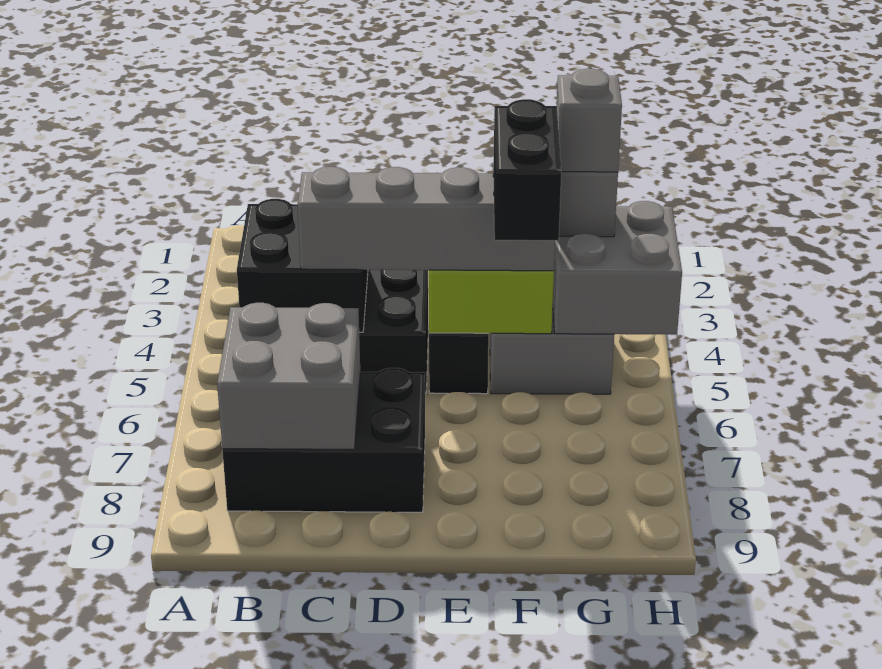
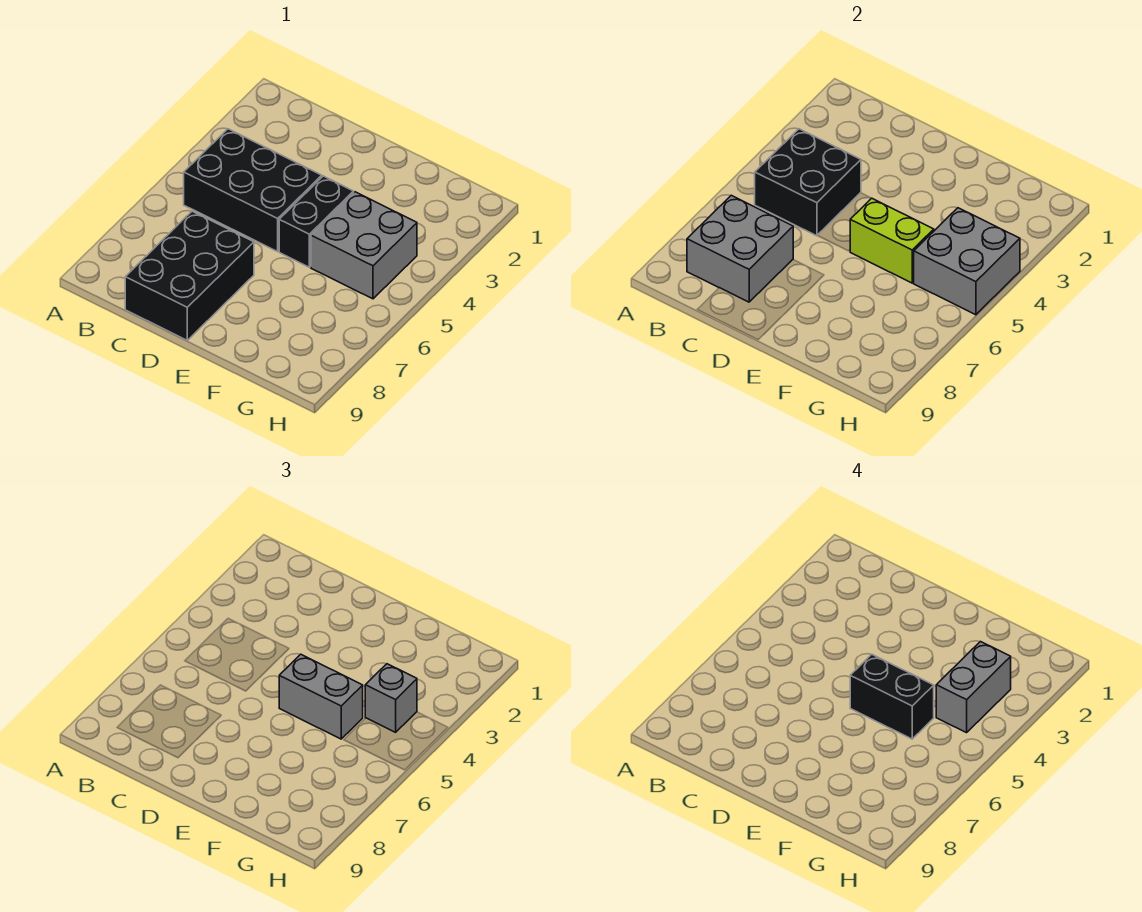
black brick B7:D8 level 1 -> black brick C7:D9 level 1
grey brick C5:F5 level 3 -> grey brick E5:F5 level 3
black brick F5:F6 level 4 -> black brick E5:F5 level 4
grey brick G4 level 4 -> grey brick G3:G4 level 4

